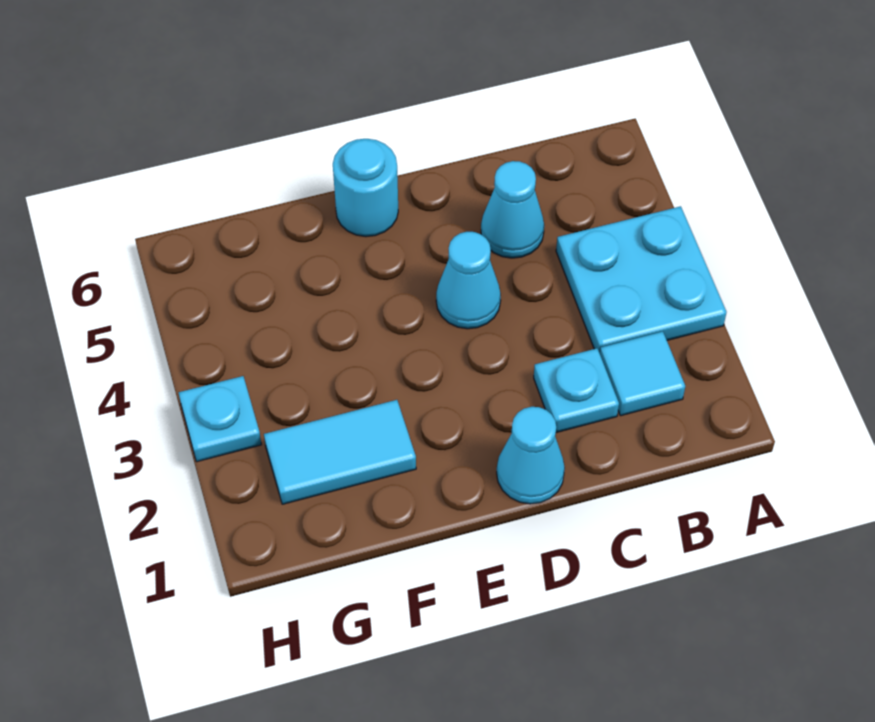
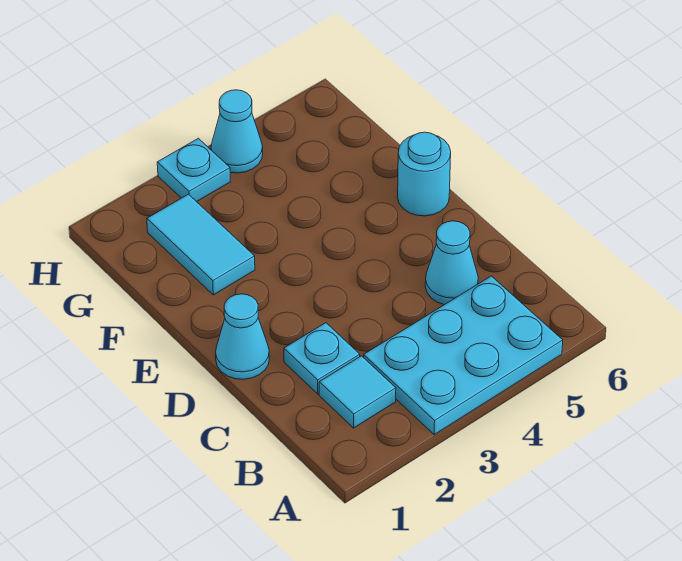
cyan plate A3:B4 level 1 -> cyan plate A3:B5 level 1
cyan cone D4 level 1 -> cyan cone H4 level 1

